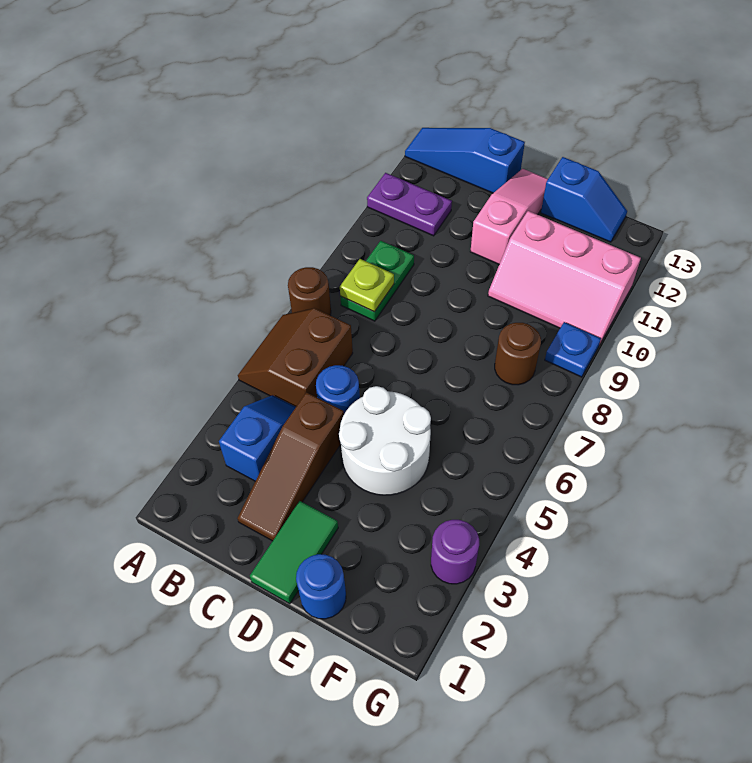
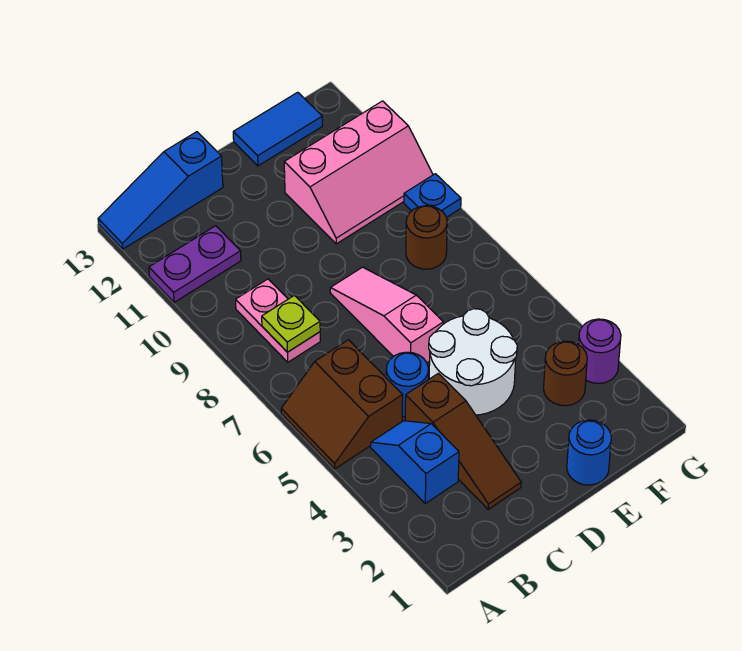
brown round brick A7 level 1 -> brown round brick F3 level 1
green plate B8:B9 level 1 -> pink plate B8:B9 level 1
green tile D1:D2 level 1 -> none
pink slope D11:D13 level 1 top 11 -> pink slope D6:D8 level 1 top 6
blue slope E13:F13 level 1 top E -> blue tile E13:F13 level 1

